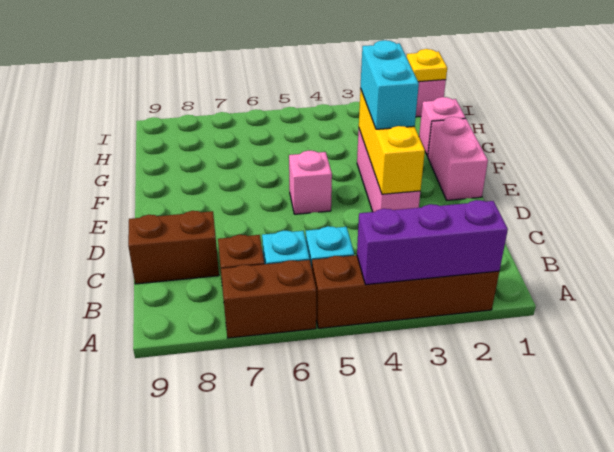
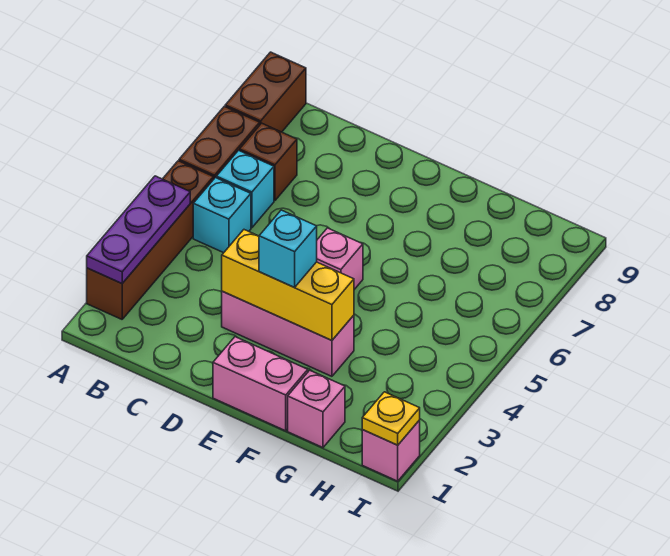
purple brick A2:A4 level 2 -> purple plate A2:A4 level 2
brown brick C8:C9 level 1 -> brown brick A8:A9 level 1
cyan brick E3:F3 level 3 -> cyan brick E3 level 3

